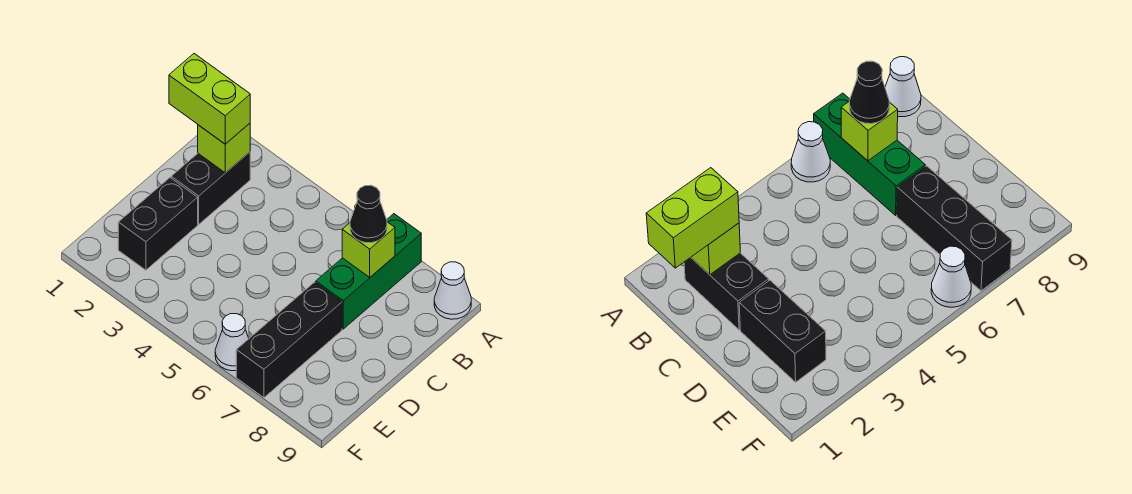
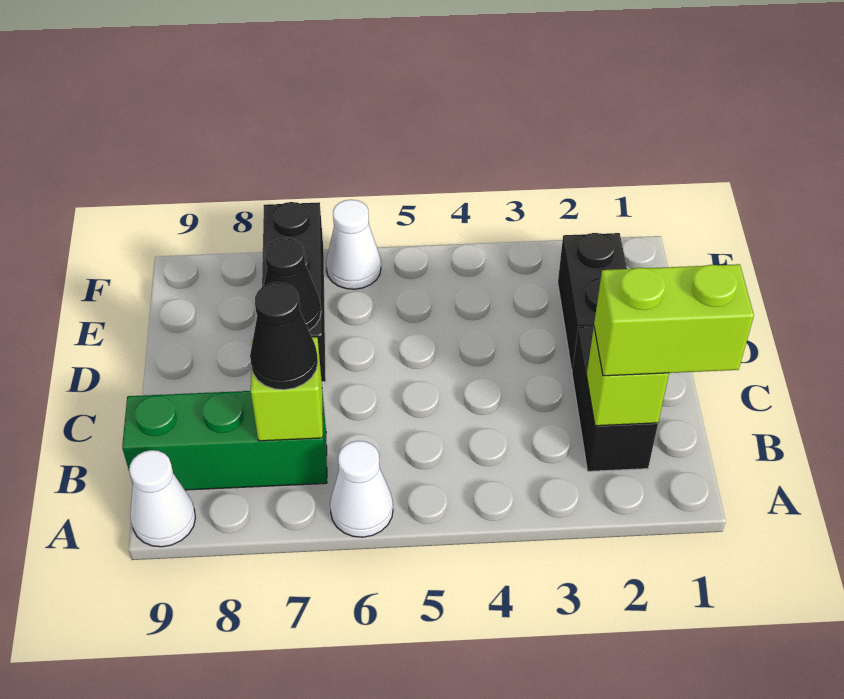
green brick A7:C7 level 1 -> green brick B7:B9 level 1
none -> black cone D7 level 2

